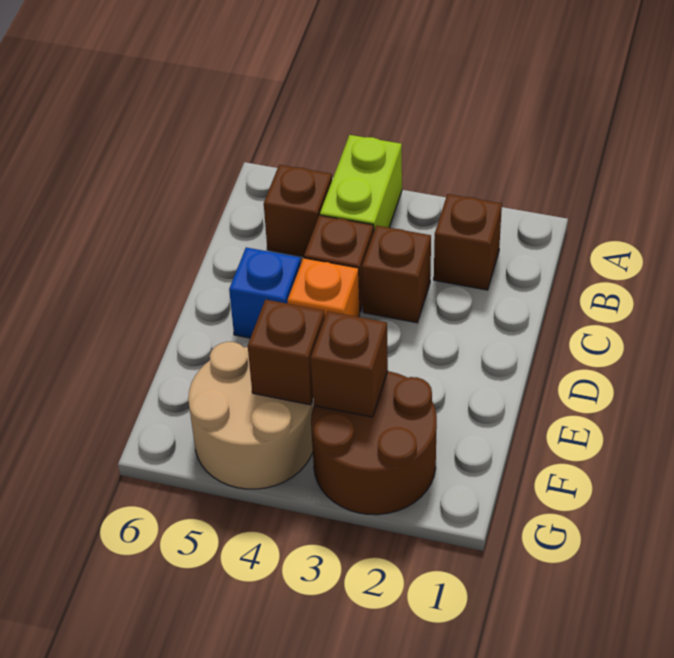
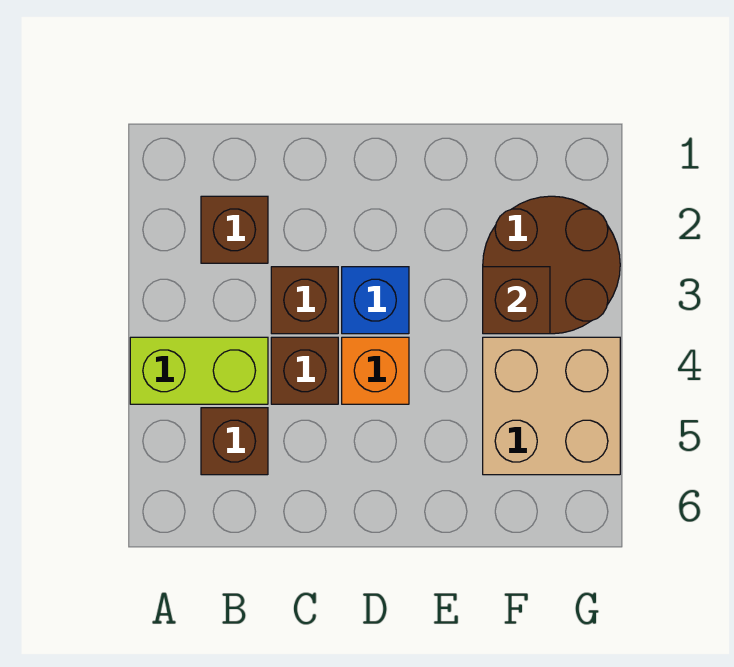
blue brick D5 level 1 -> blue brick D3 level 1
tan round brick F4:G5 level 1 -> tan brick F4:G5 level 1
brown brick F4 level 2 -> none

